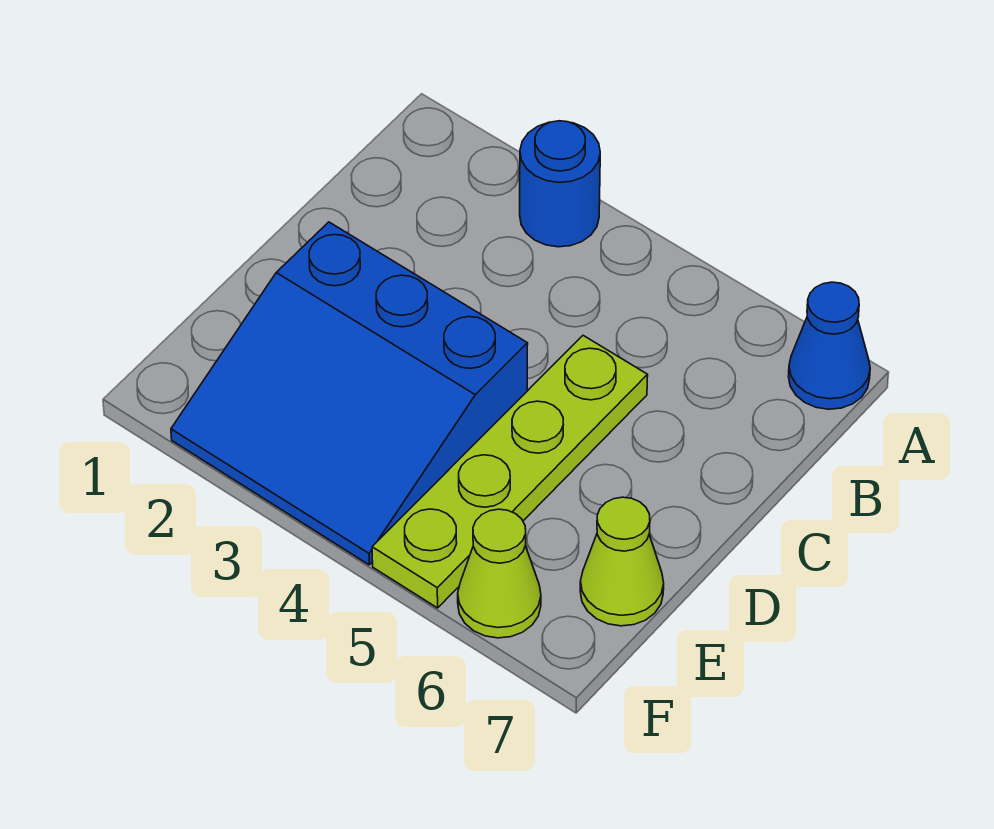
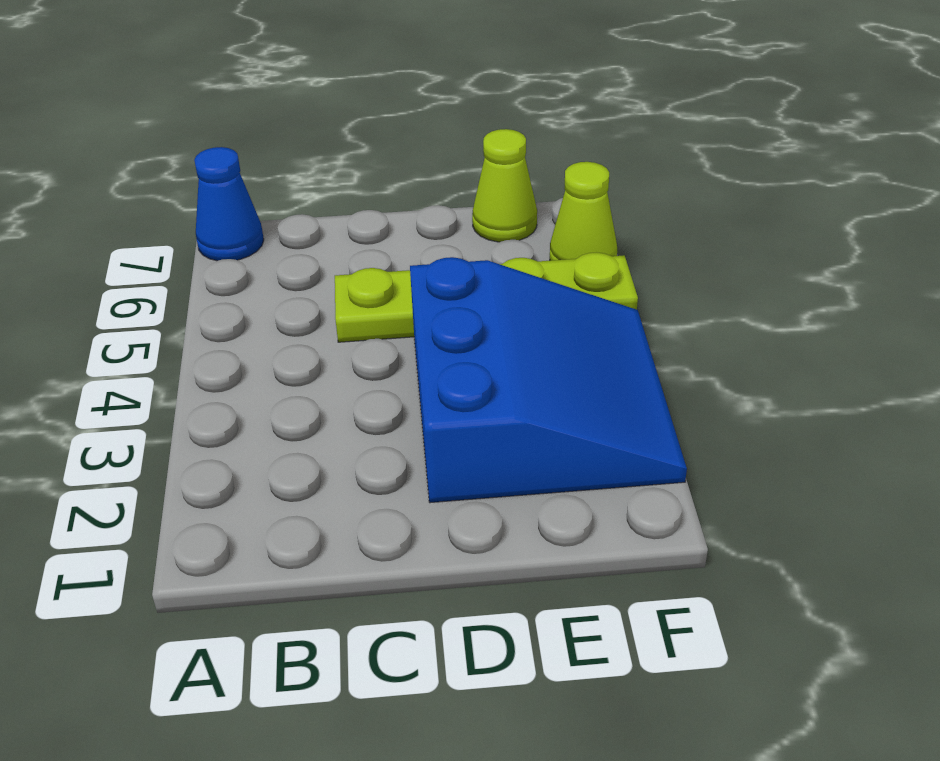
blue round brick A3 level 1 -> none

